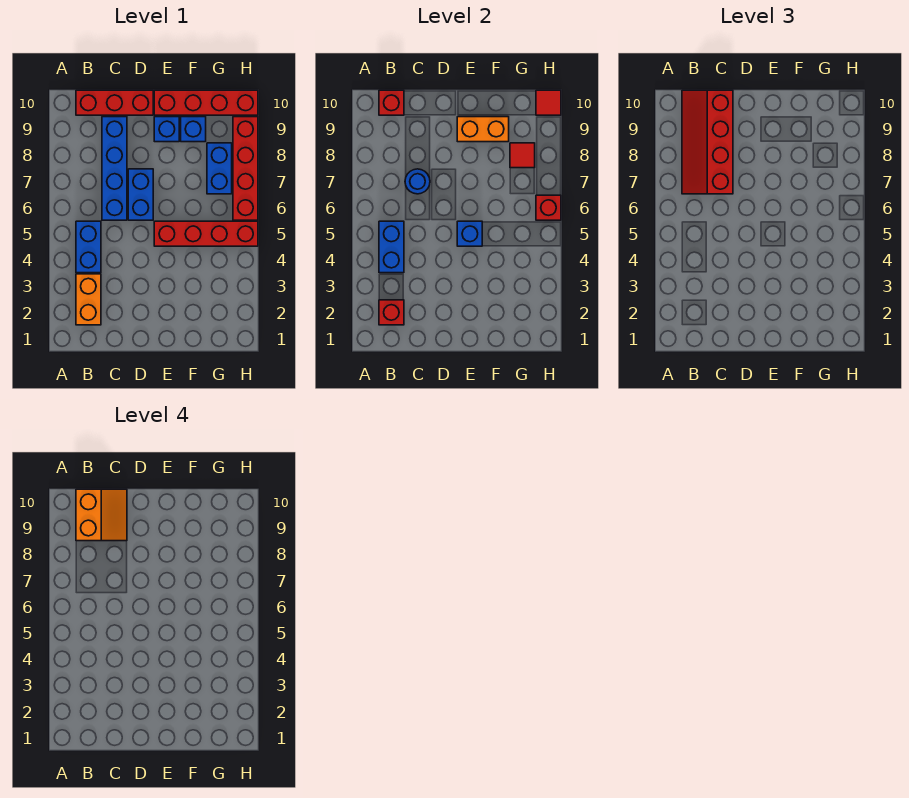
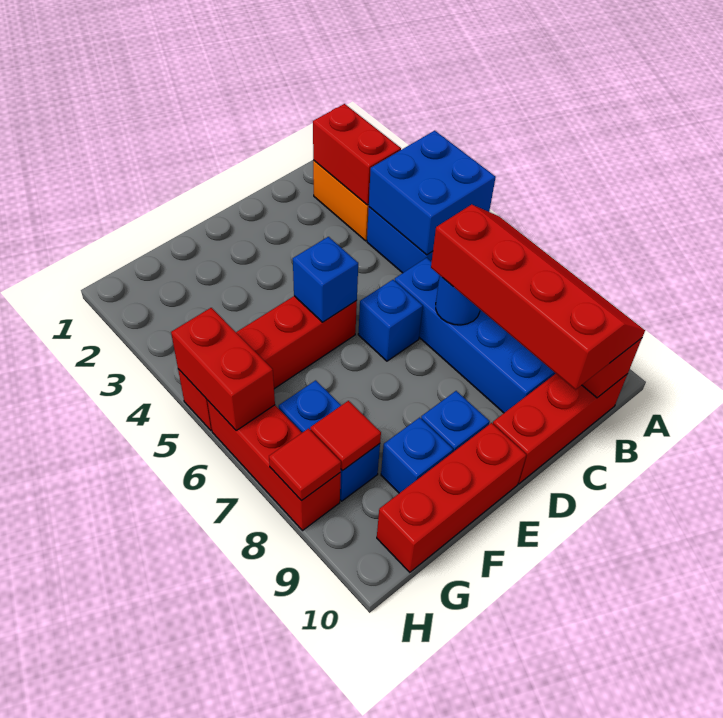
red brick B2 level 2 -> red brick B2:B3 level 2
blue brick B4:B5 level 2 -> blue brick A4:B5 level 2
orange slope B9:C10 level 4 top B -> none
blue brick D6:D7 level 1 -> blue brick D6 level 1
orange brick E9:F9 level 2 -> none
red brick E10:H10 level 1 -> red brick E10:G10 level 1
red brick H6:H9 level 1 -> red brick H6:H8 level 1
red brick H6 level 2 -> red brick H5:H6 level 2
red tile H10 level 2 -> red tile H8 level 2

